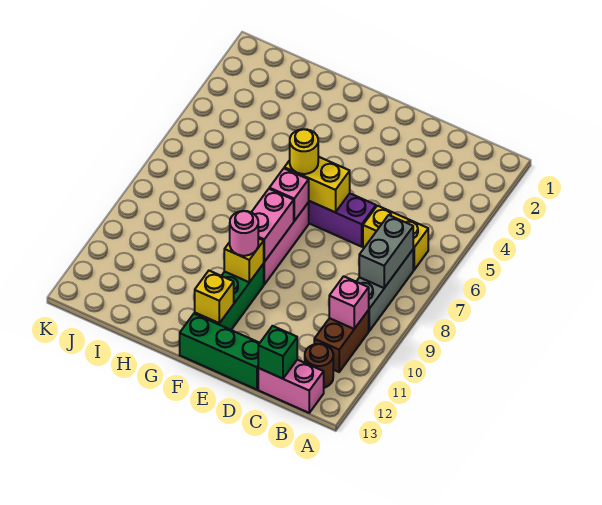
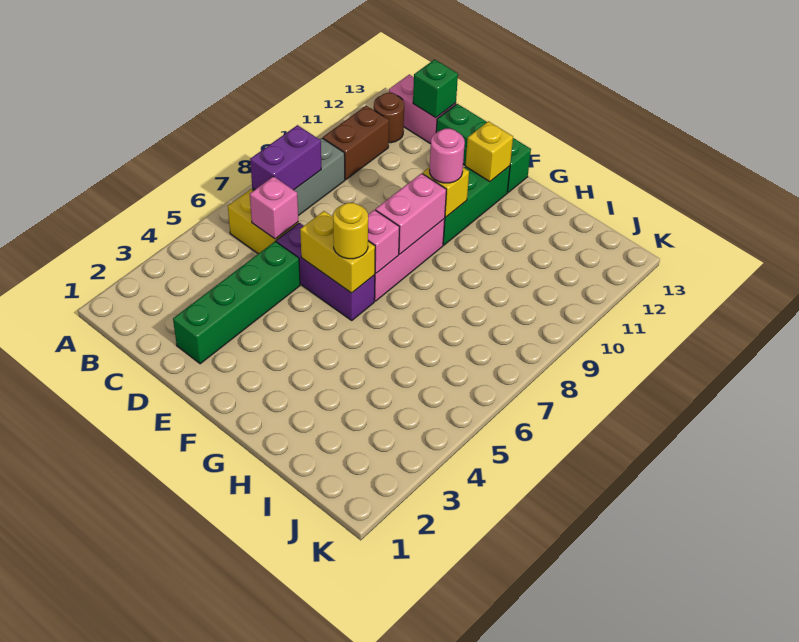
grey brick B7:B8 level 2 -> purple brick B7:B8 level 2
pink brick B10 level 2 -> pink brick C6 level 2
none -> green brick D2:D5 level 1

